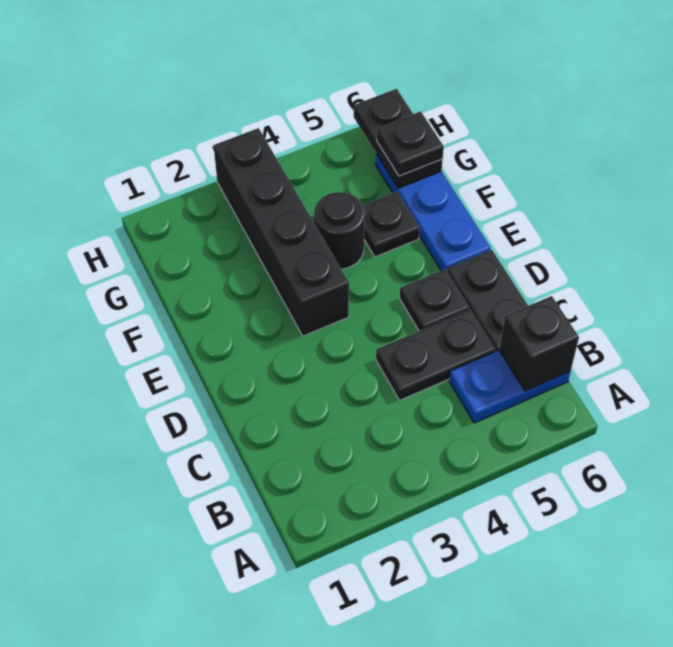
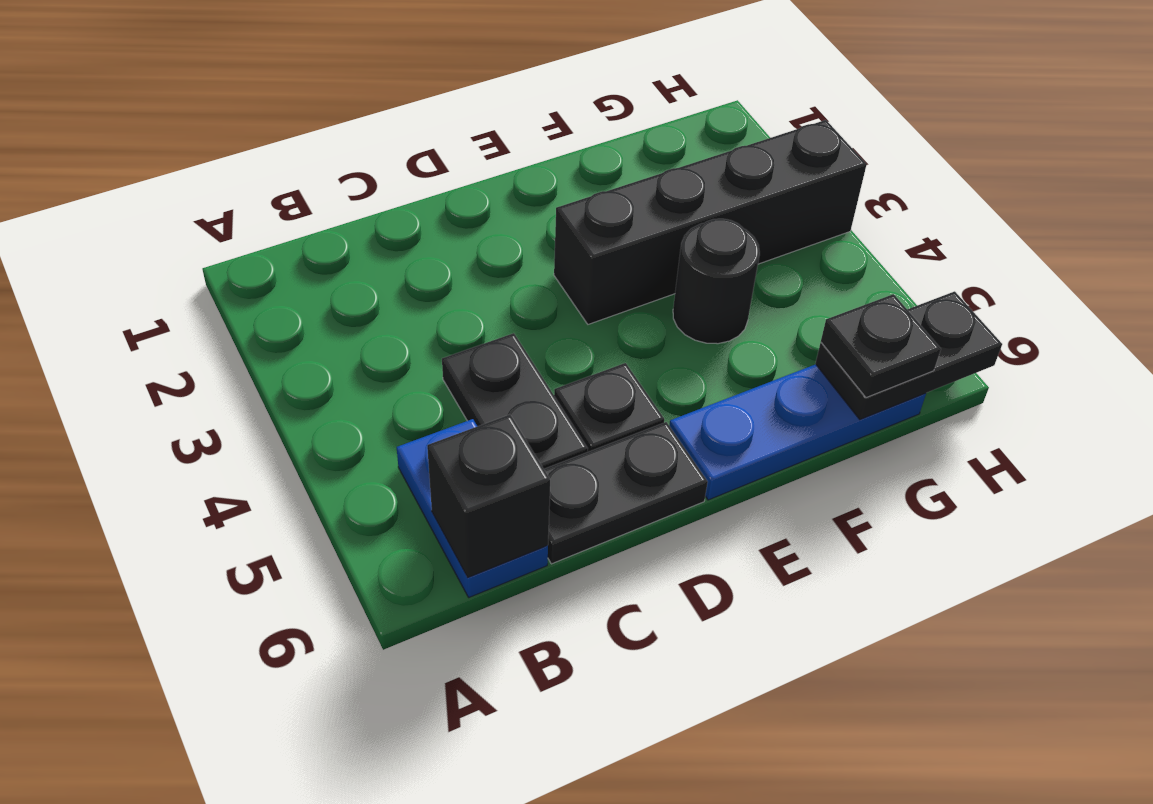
black plate F5 level 1 -> none

